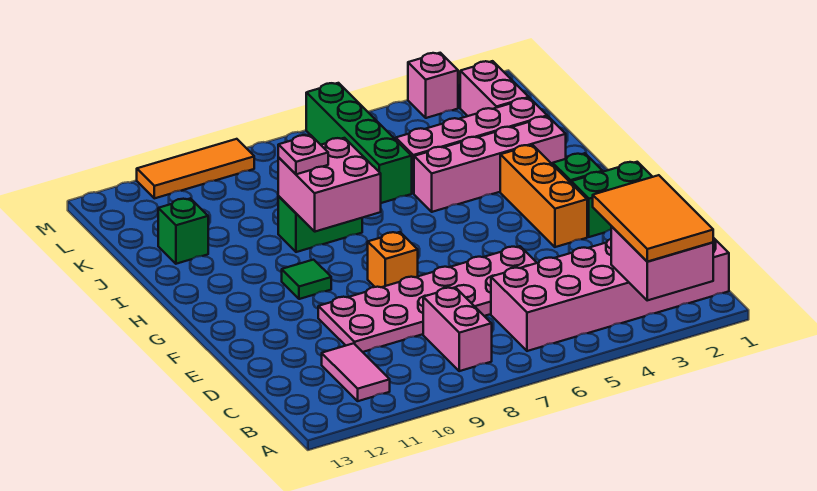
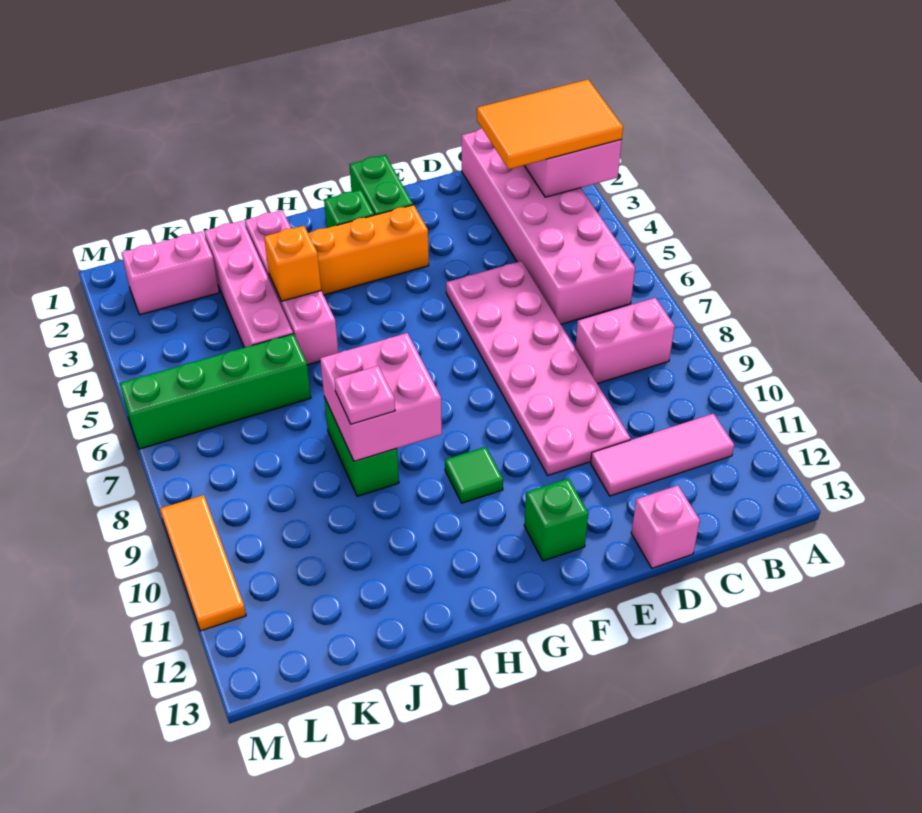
pink tile B11:C11 level 1 -> pink tile B11:D11 level 1
orange brick F8 level 1 -> orange brick I4 level 2
green brick J12 level 1 -> green brick F12 level 1
pink brick M3 level 1 -> pink brick D13 level 1

